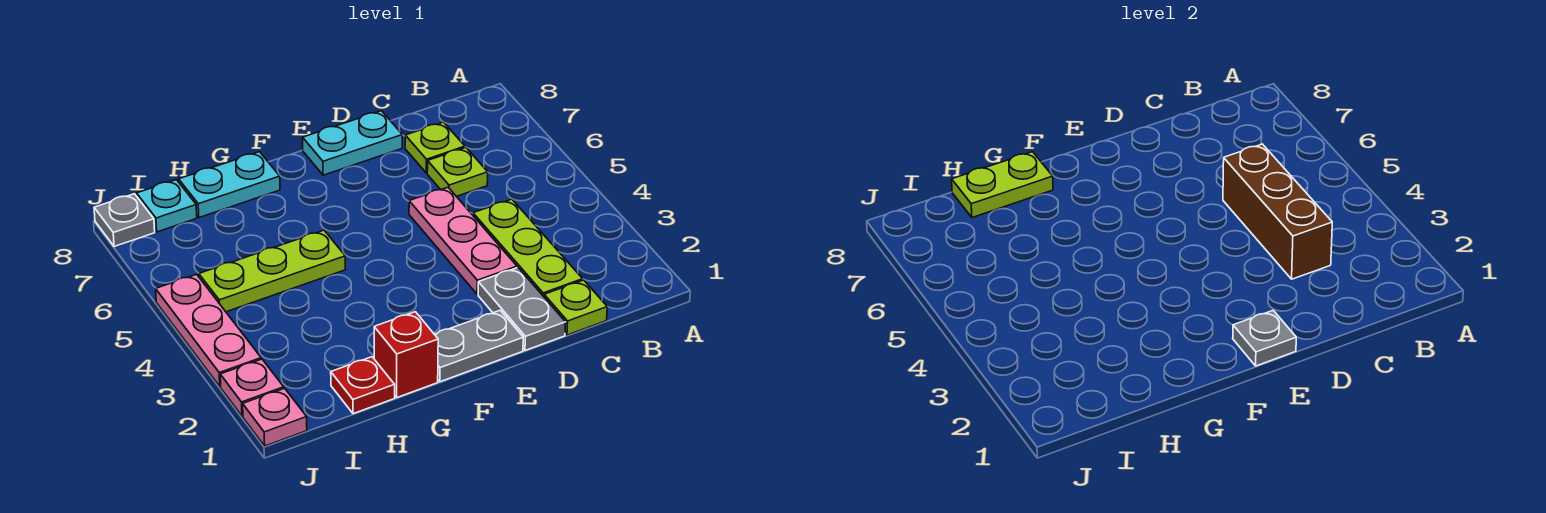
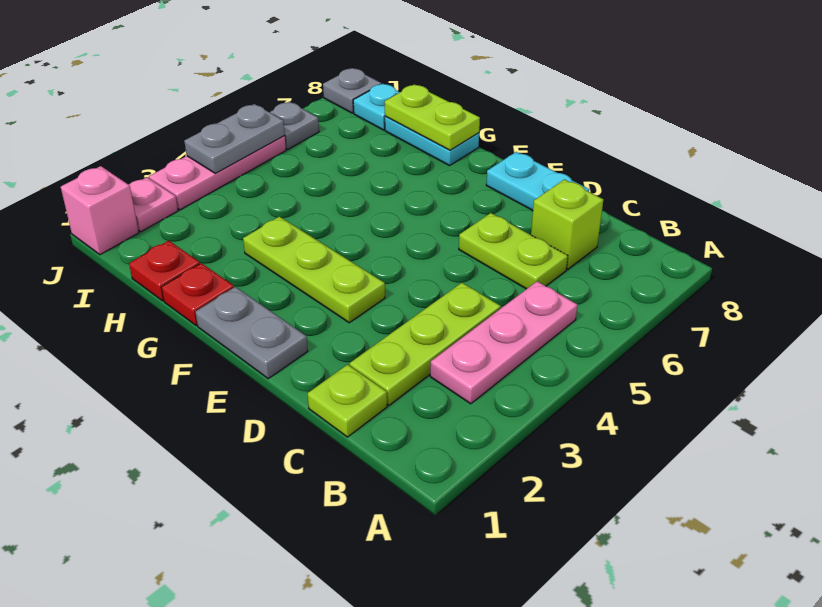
brown brick C3:C5 level 2 -> none
lime plate C6 level 1 -> lime plate C6:D6 level 1
lime plate C7 level 1 -> lime brick C7 level 1
grey plate D1:D2 level 1 -> grey plate J4:J5 level 2
pink plate D3:D5 level 1 -> pink plate B3:B5 level 1
grey plate E1 level 2 -> grey plate J6 level 1
red brick G1 level 1 -> red plate G1 level 1
lime plate G5:I5 level 1 -> lime plate E3:G3 level 1
pink plate J1 level 1 -> pink brick J1 level 1

